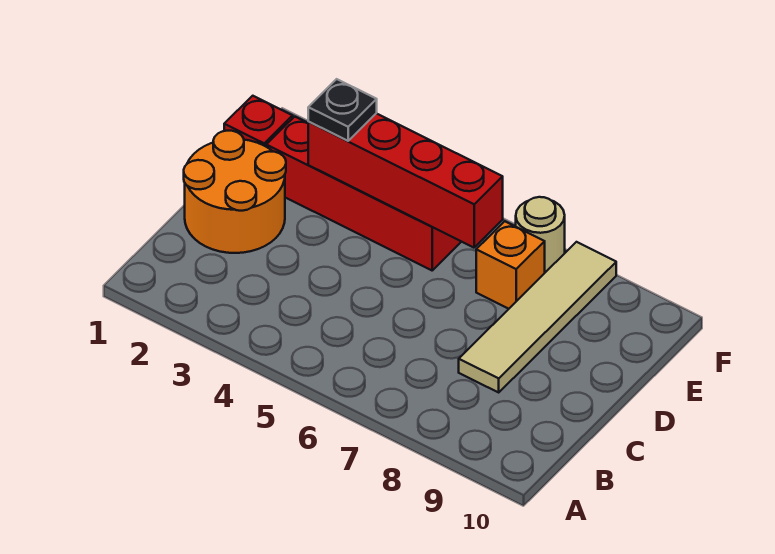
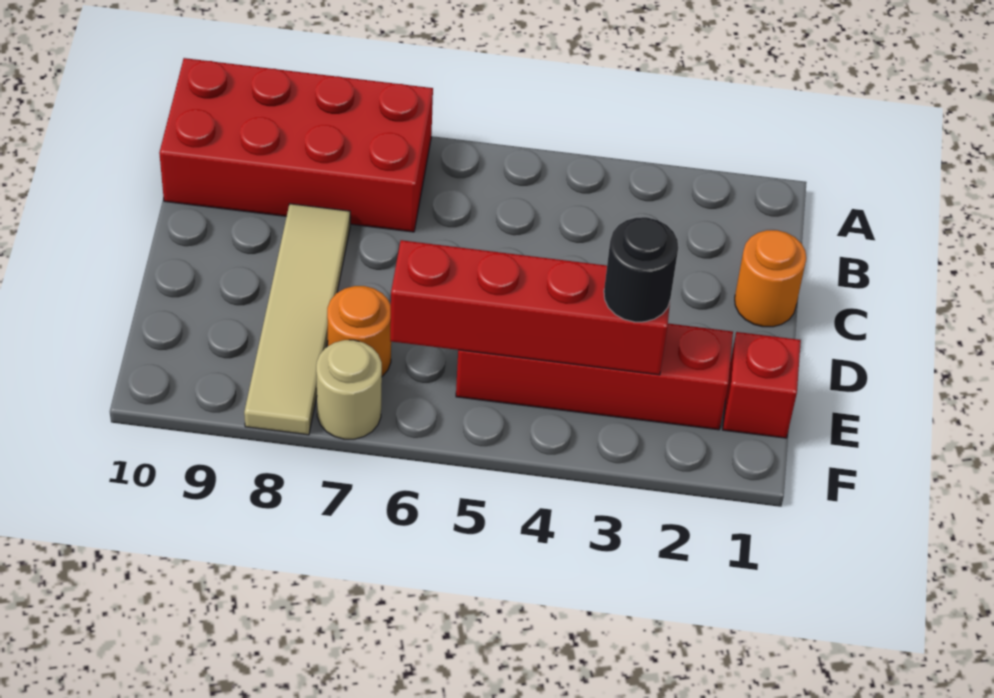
none -> red brick A7:B10 level 1
orange round brick C1:D2 level 1 -> orange round brick C1 level 1
black plate E3 level 3 -> black round brick E3 level 3
orange brick E7 level 1 -> orange round brick E7 level 1

